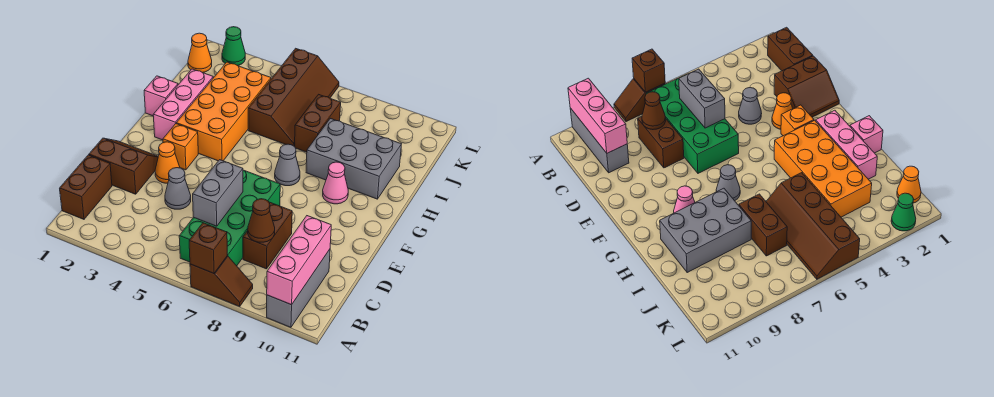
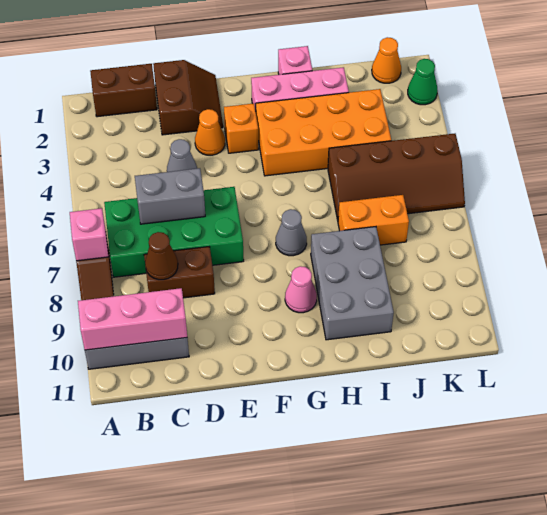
brown brick A7 level 2 -> pink brick A7 level 2
brown brick I7:J7 level 1 -> orange brick I7:J7 level 1

